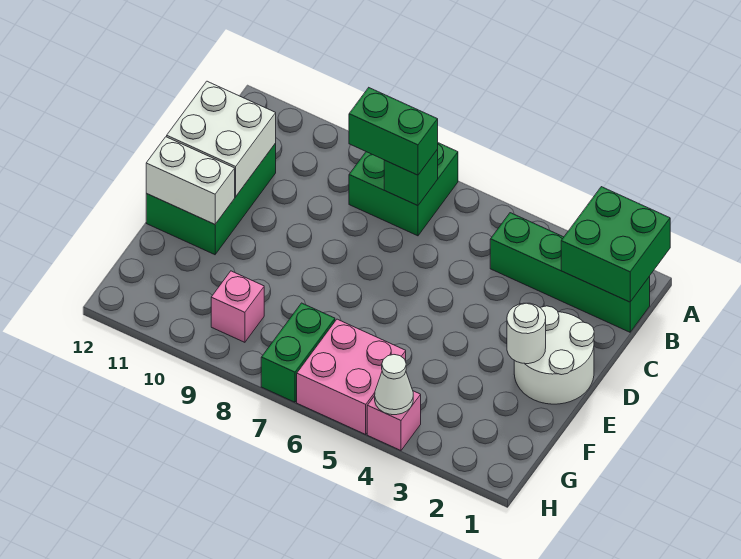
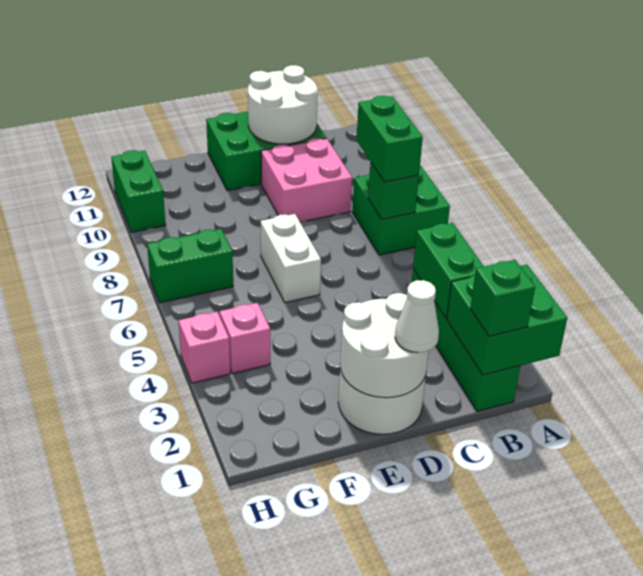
none -> green brick B1 level 3
none -> green brick B3:B4 level 2
white brick C11:D12 level 2 -> white round brick C11:D12 level 2
white round brick E2 level 2 -> white round brick D1:E2 level 2
white brick E11:E12 level 2 -> white brick E6:E7 level 1
pink brick G5:H6 level 1 -> pink brick C9:D10 level 1
pink brick G9 level 1 -> pink brick G4 level 1
white cone H4 level 2 -> white cone D1 level 3
none -> green brick H10:H11 level 1

